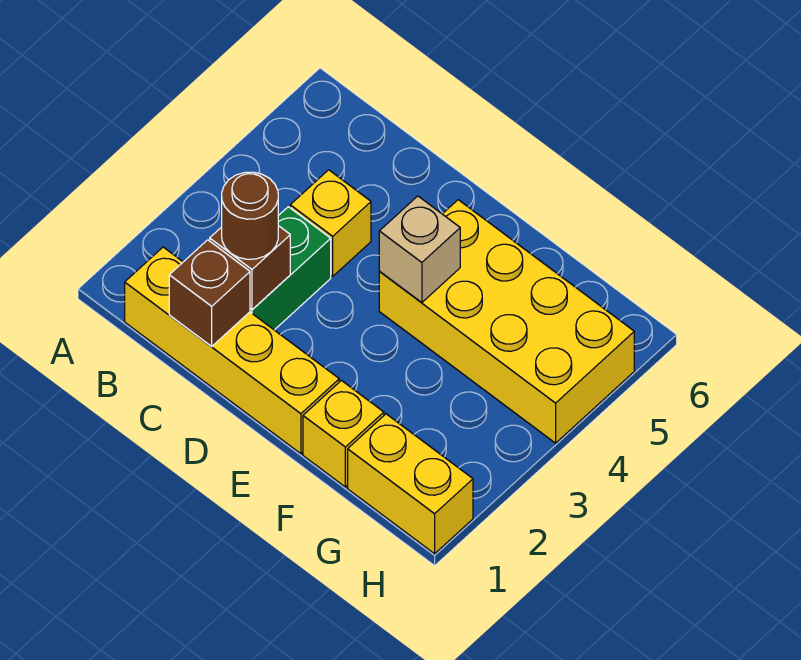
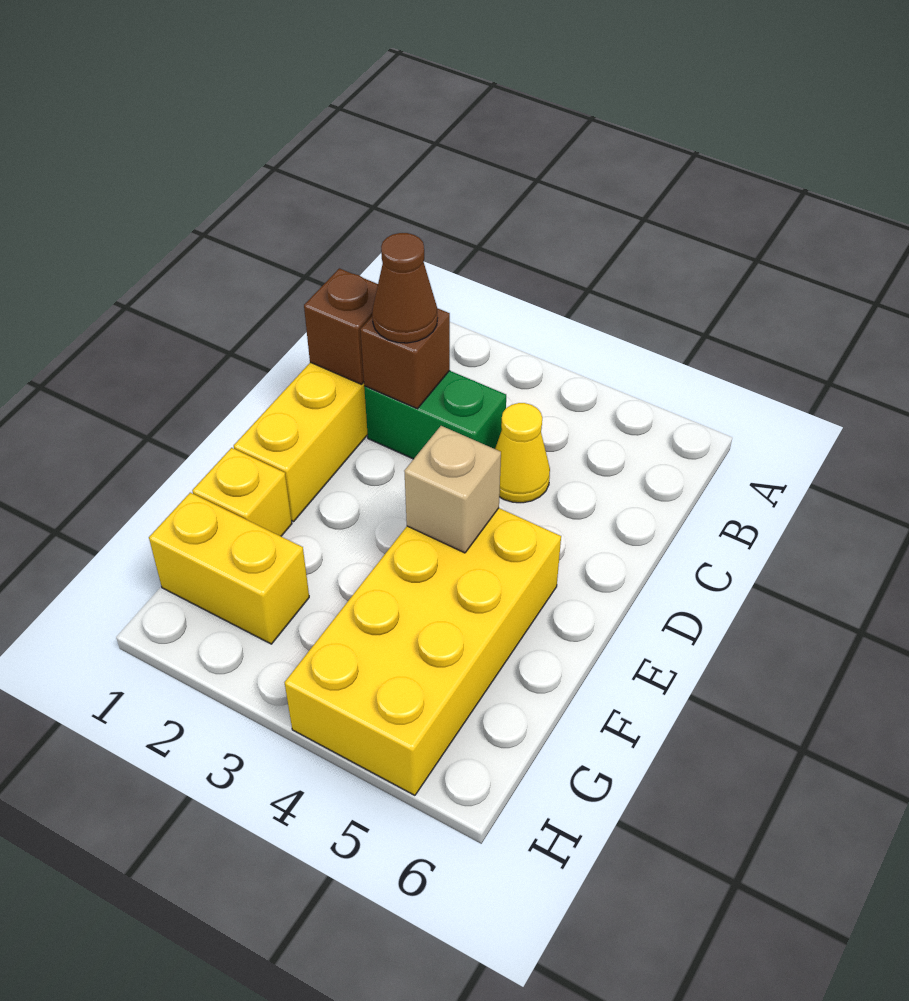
brown round brick C2 level 3 -> brown cone C2 level 3
yellow brick C4 level 1 -> yellow cone C4 level 1
yellow brick G1:H1 level 1 -> yellow brick G1:G2 level 1

